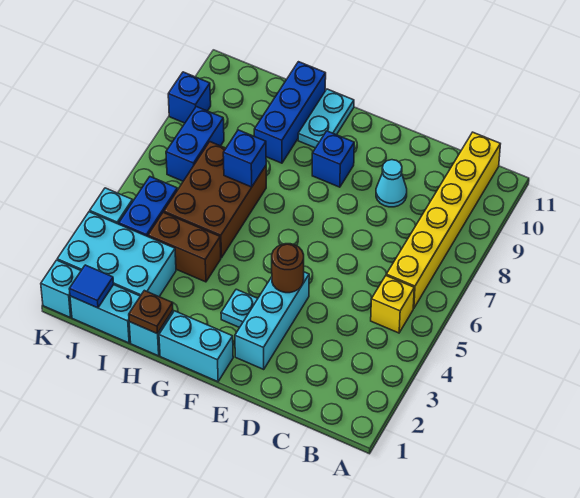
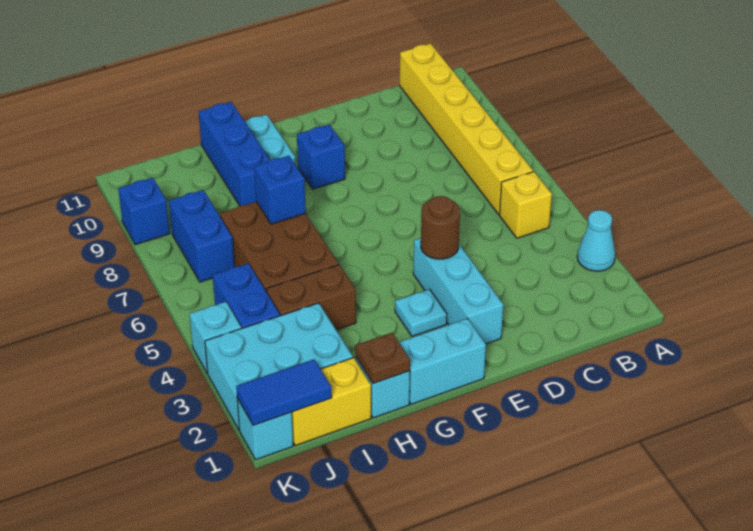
cyan cone D9 level 1 -> cyan cone A3 level 1
cyan brick I1:J1 level 1 -> yellow brick I1:J1 level 1
blue tile J1 level 2 -> blue tile J1:K1 level 2

